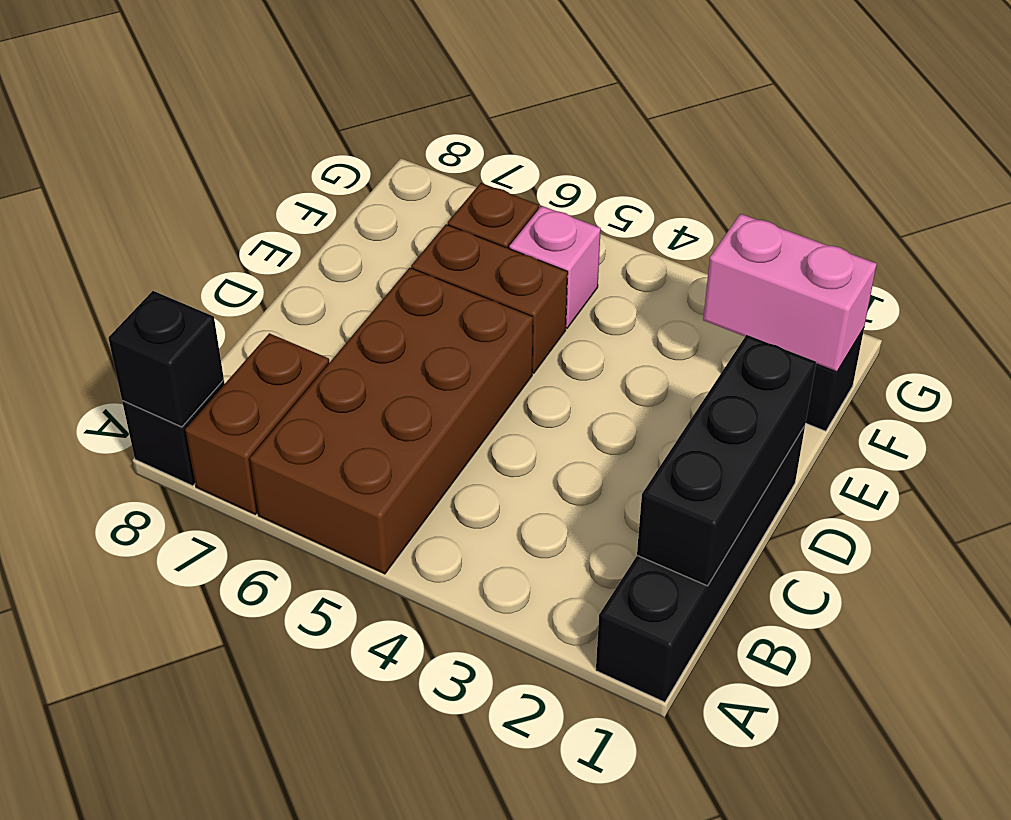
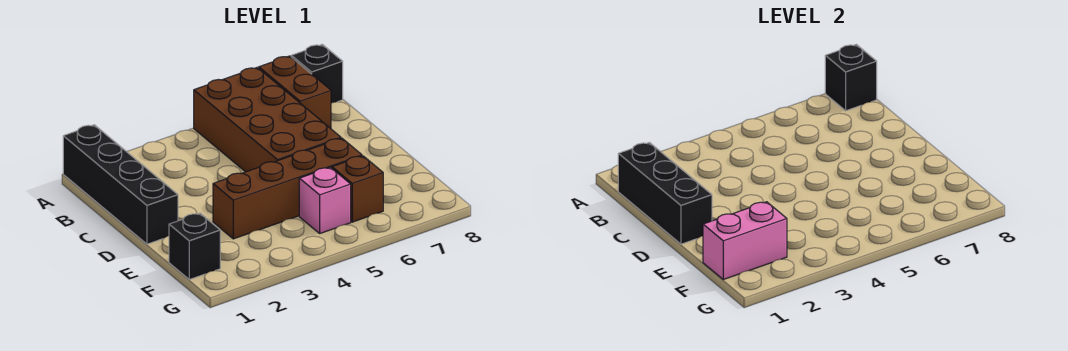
brown brick E5:E6 level 1 -> brown brick E3:E6 level 1

